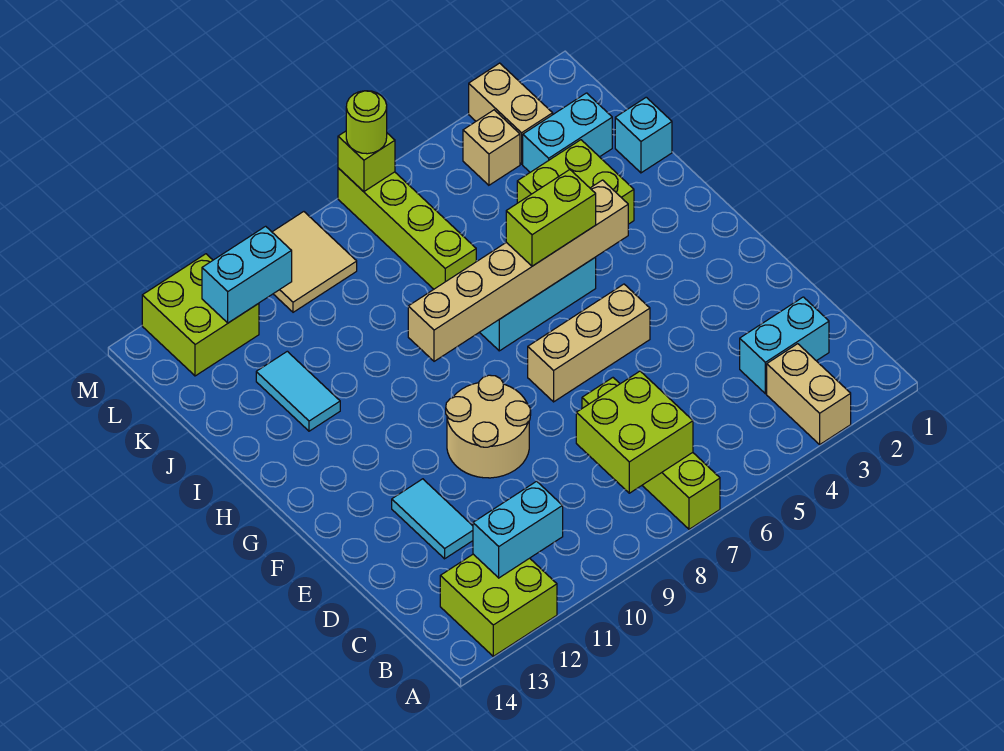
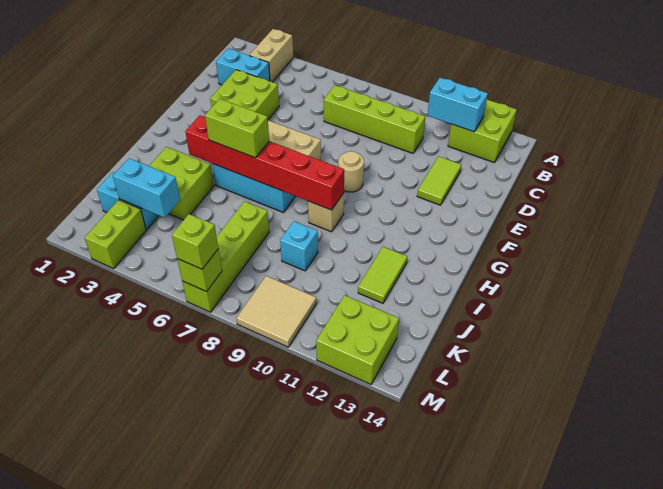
lime brick A7:D7 level 1 -> lime brick C7:C10 level 1
lime brick B7:C8 level 2 -> lime brick D3:E4 level 1
cyan tile D12:E12 level 1 -> lime tile D12:E12 level 1
tan round brick E9:F10 level 1 -> tan round brick F9 level 1
tan brick H4:H9 level 2 -> red brick H4:H9 level 2
cyan tile I12:J12 level 1 -> lime tile I12:J12 level 1
cyan brick J1 level 1 -> cyan brick J9 level 1
tan brick L3:M3 level 1 -> lime brick L3:M3 level 1
tan brick L4 level 1 -> tan brick H9 level 1
cyan brick L11:L12 level 2 -> cyan brick K3:K4 level 2
lime round brick M7 level 3 -> lime brick M7 level 3

